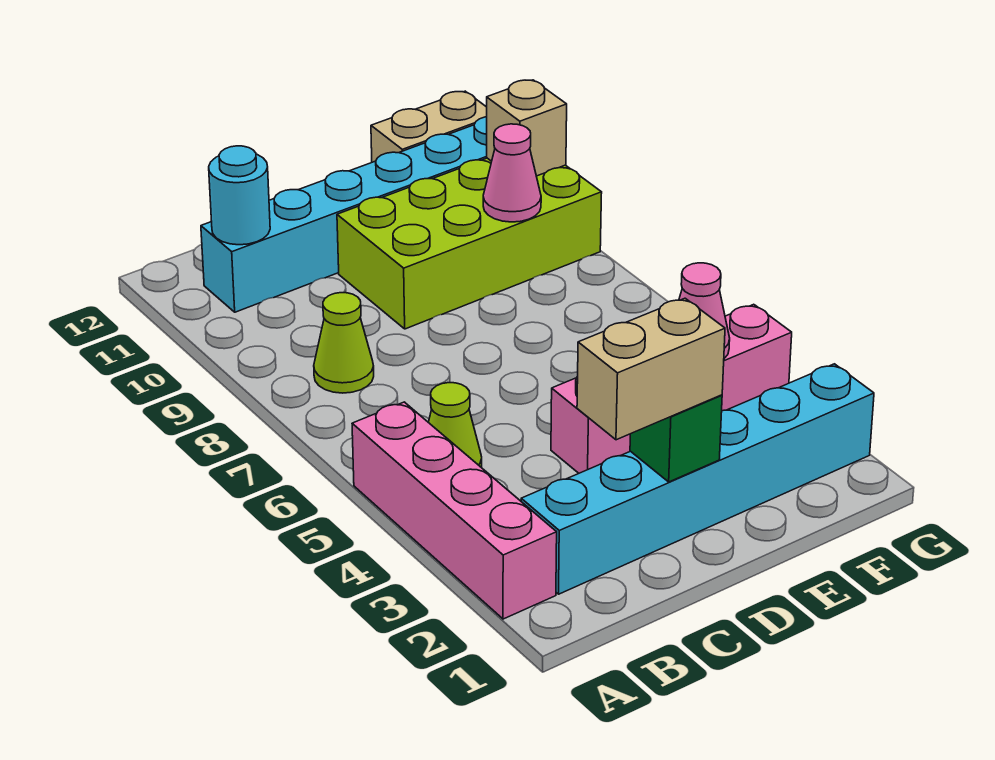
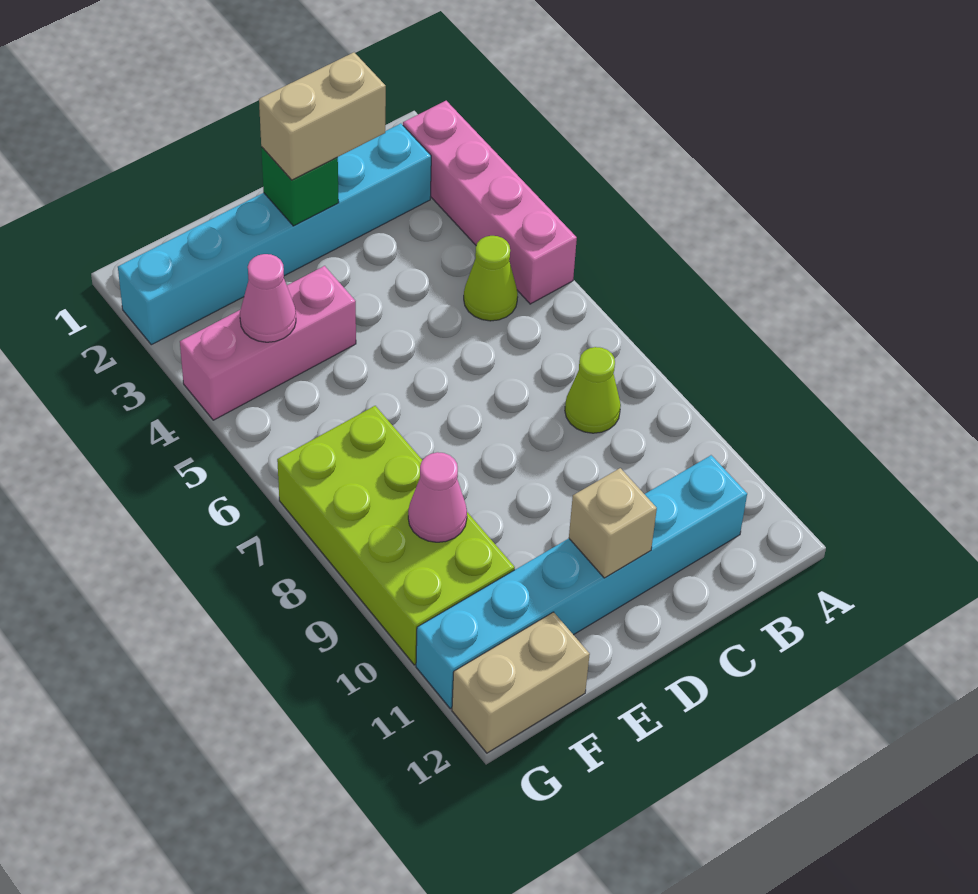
cyan round brick B11 level 2 -> none
pink brick D4:G4 level 1 -> pink brick E4:G4 level 1
lime brick D9:G10 level 1 -> lime brick F7:G10 level 1
tan brick G10 level 2 -> tan brick D11 level 2

